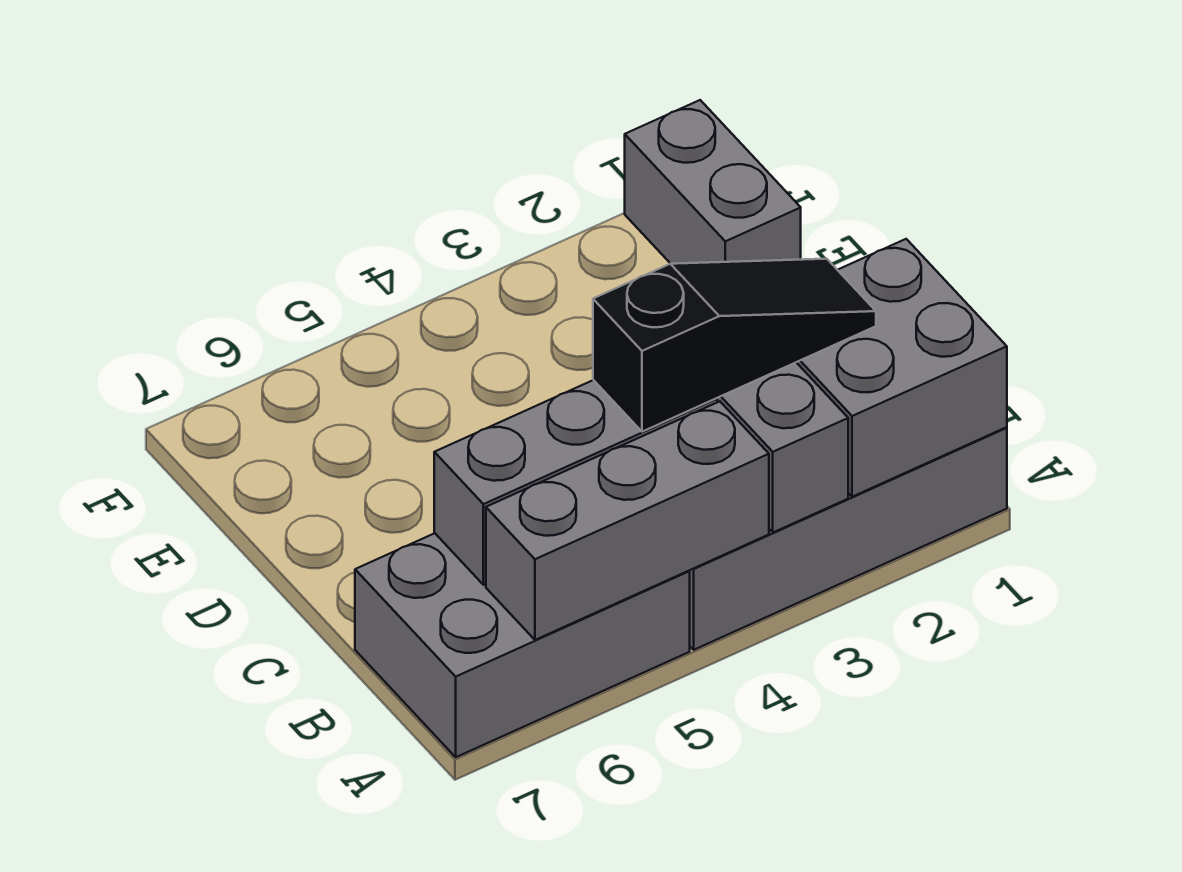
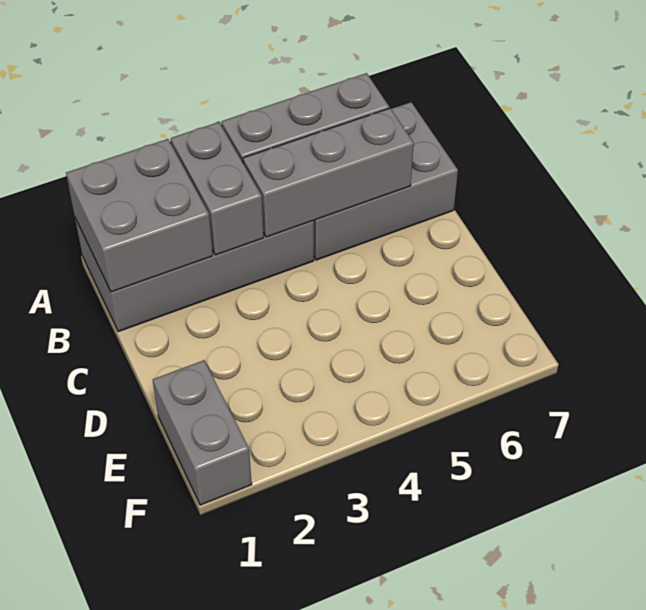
black slope B2:B4 level 3 top 4 -> none

